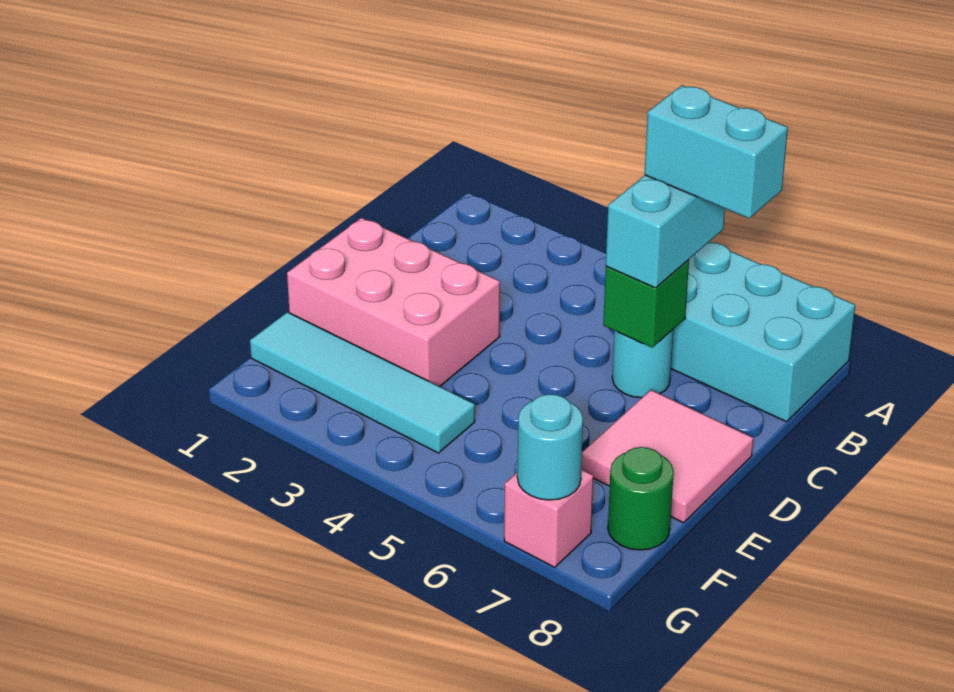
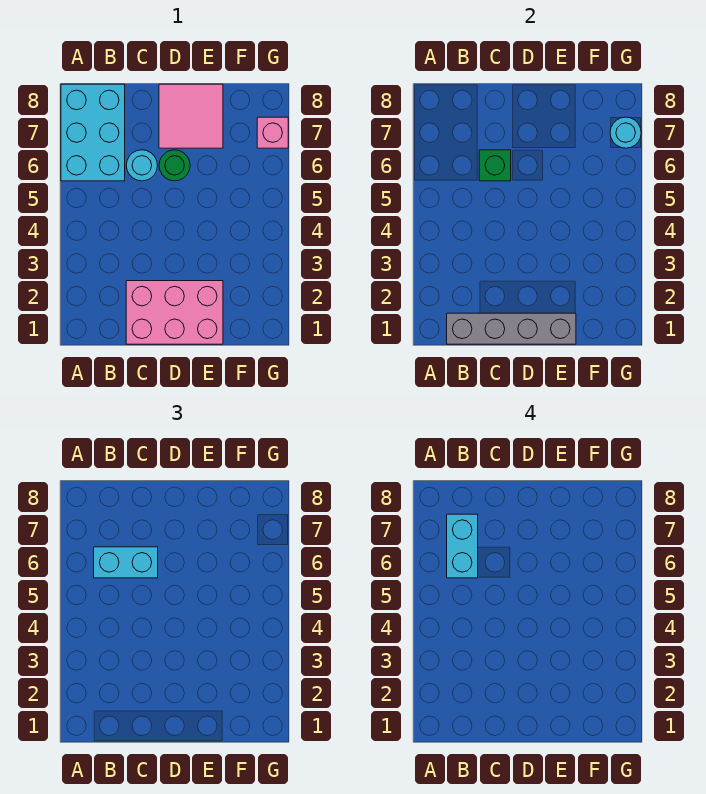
none -> grey brick B1:E1 level 2
pink brick D1:E3 level 1 -> pink brick C1:E2 level 1
cyan tile F1:F4 level 1 -> none
green round brick F8 level 1 -> green round brick D6 level 1

